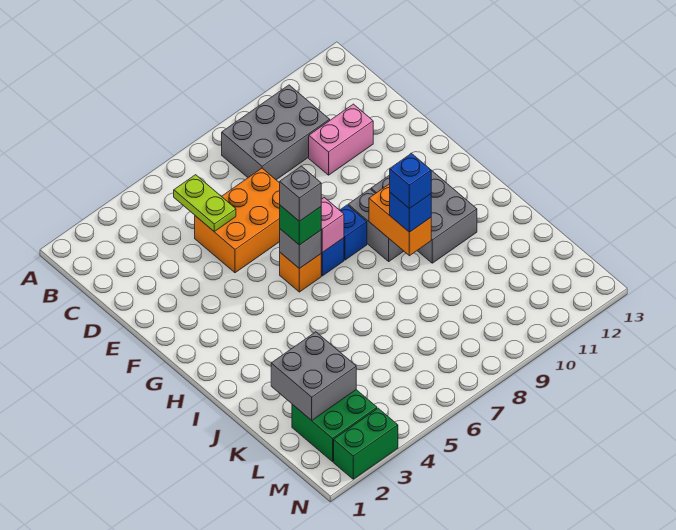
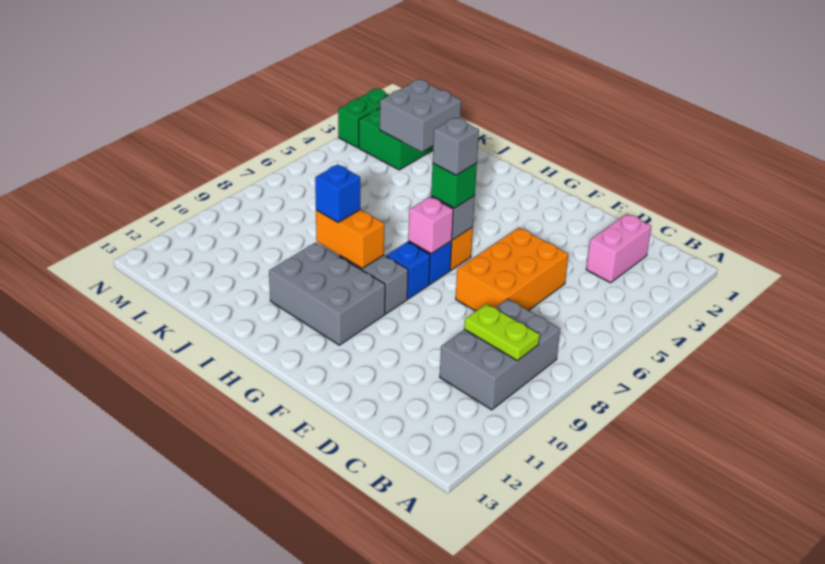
lime plate C5:D5 level 2 -> lime plate B9:C9 level 2
pink brick D10:D11 level 1 -> pink brick C2:C3 level 1
blue brick I9 level 4 -> none

